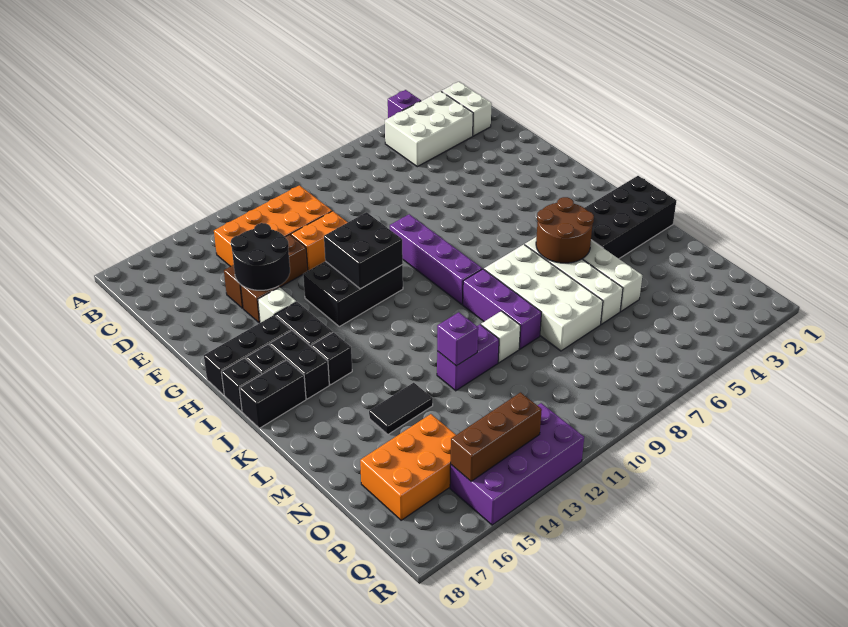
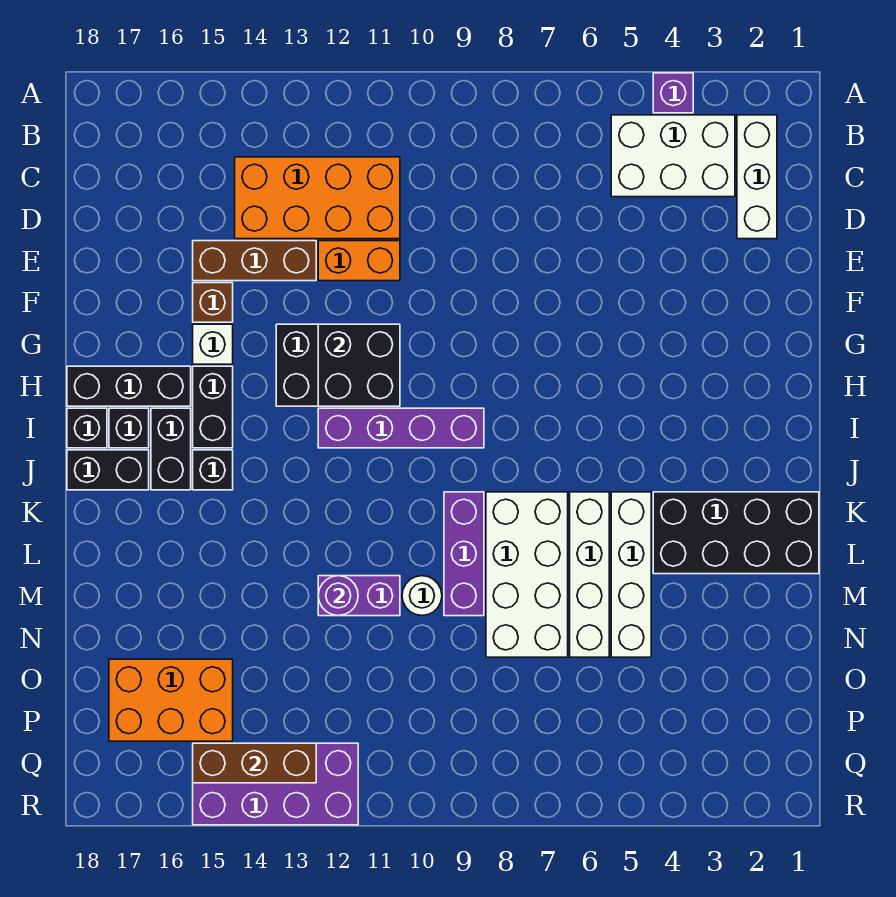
white brick B2:C2 level 1 -> white brick B2:D2 level 1
black round brick E14:F15 level 2 -> none
purple brick G9:J9 level 1 -> purple brick I9:I12 level 1
brown round brick K5:L6 level 2 -> none
white brick M10 level 1 -> white round brick M10 level 1
purple brick M12 level 2 -> purple round brick M12 level 2
black tile M14:M15 level 1 -> none

